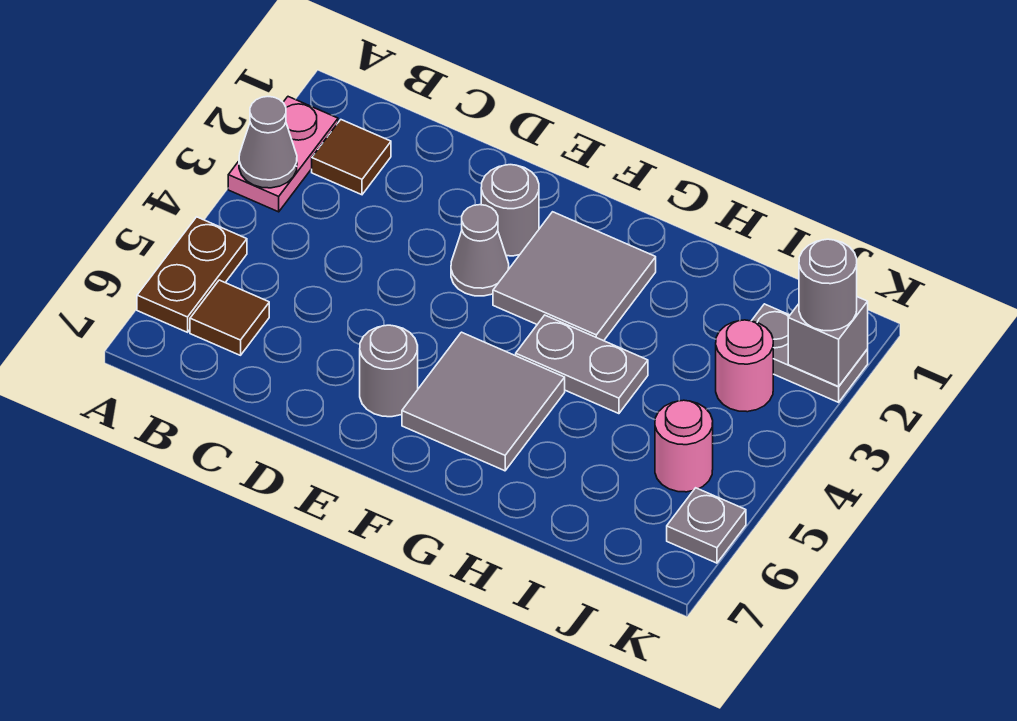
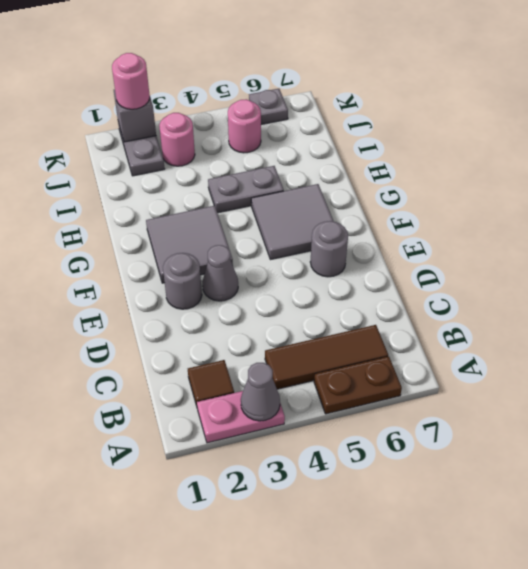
brown tile B6 level 1 -> brown tile B4:B6 level 1
grey plate G4:H4 level 1 -> grey plate H4:H5 level 1
grey round brick K2 level 3 -> pink round brick K2 level 3

